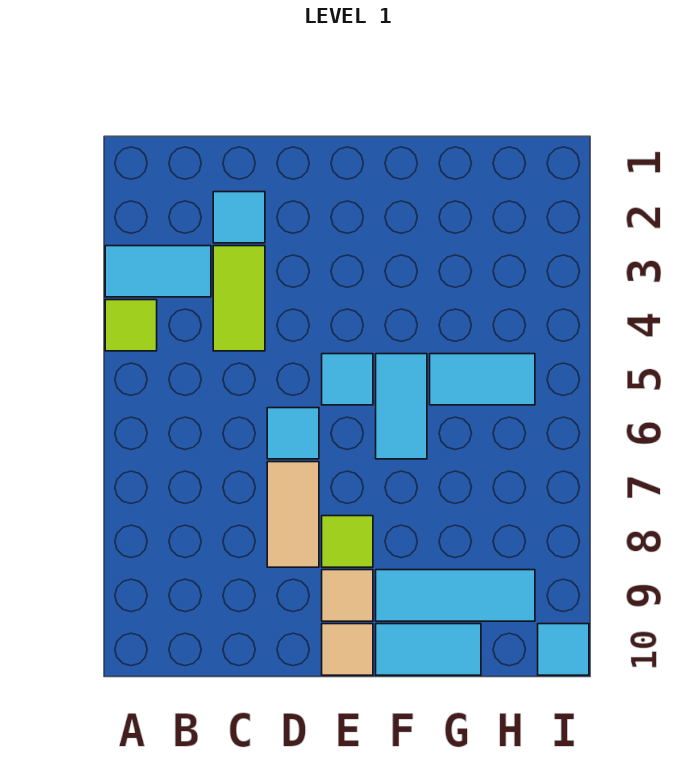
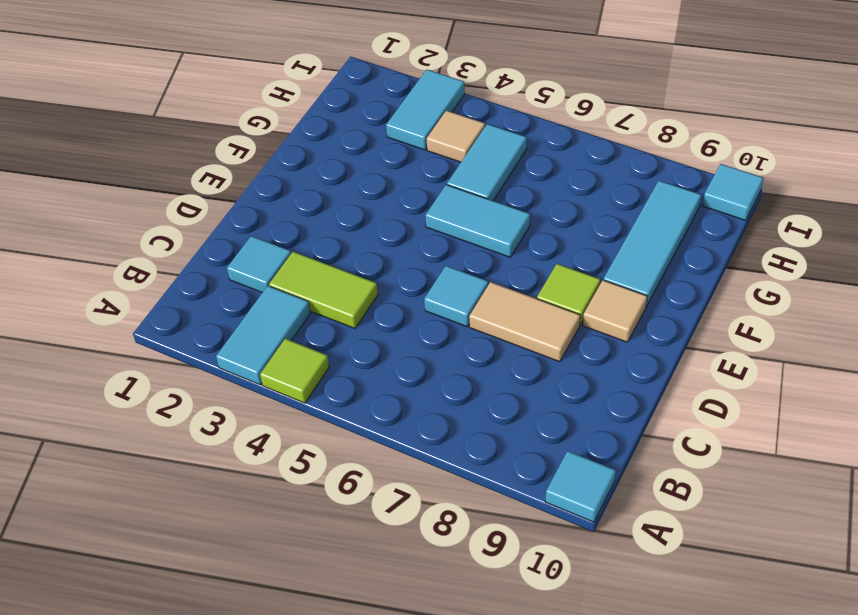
cyan tile E5 level 1 -> cyan tile A10 level 1
tan tile E10 level 1 -> tan tile H4 level 1
cyan tile F10:G10 level 1 -> cyan tile H3:I3 level 1

